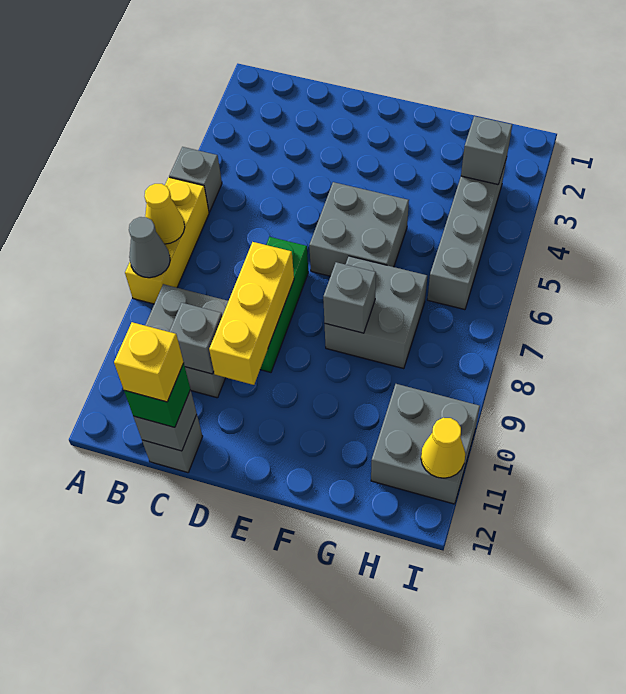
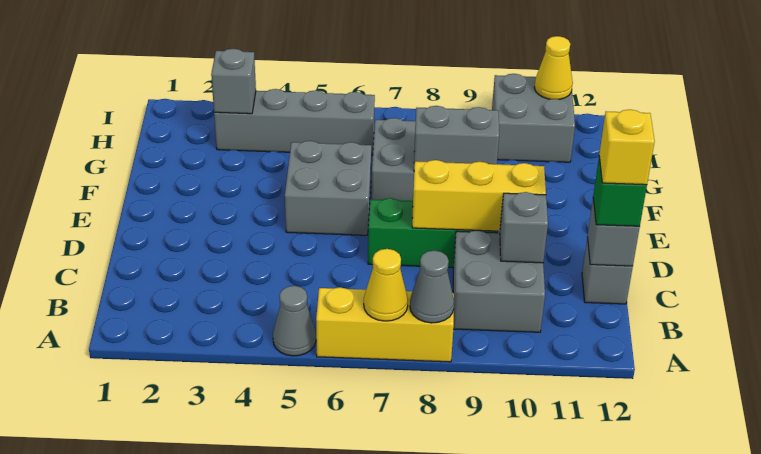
grey brick A5 level 1 -> grey cone A5 level 1
grey brick F8 level 2 -> grey brick F8:F9 level 2

